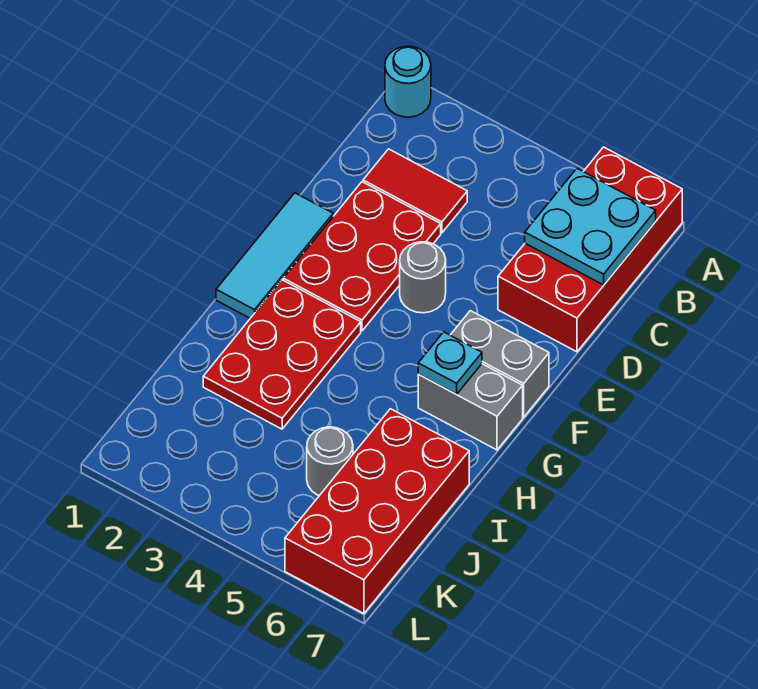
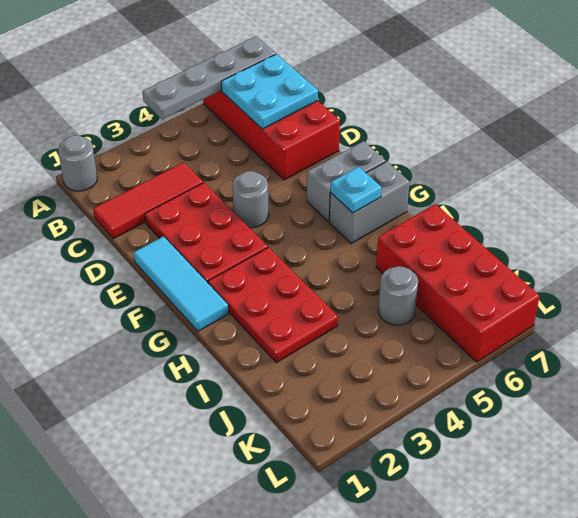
cyan round brick A1 level 1 -> grey round brick A1 level 1
none -> grey plate A4:A7 level 2
red tile C2:C3 level 1 -> red tile C1:C3 level 1

